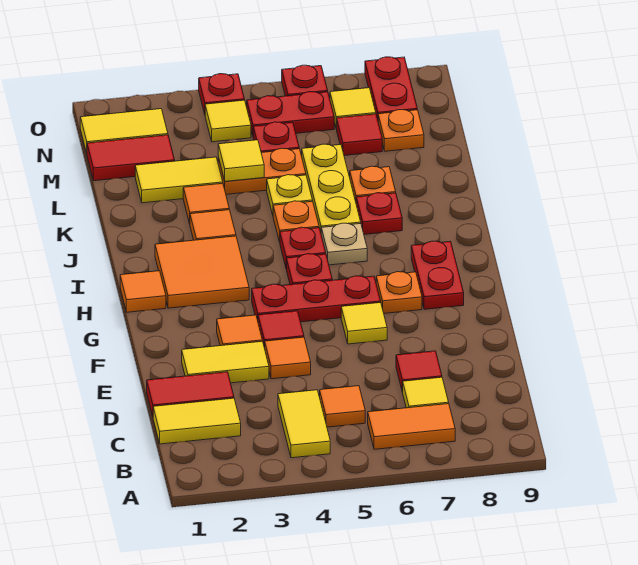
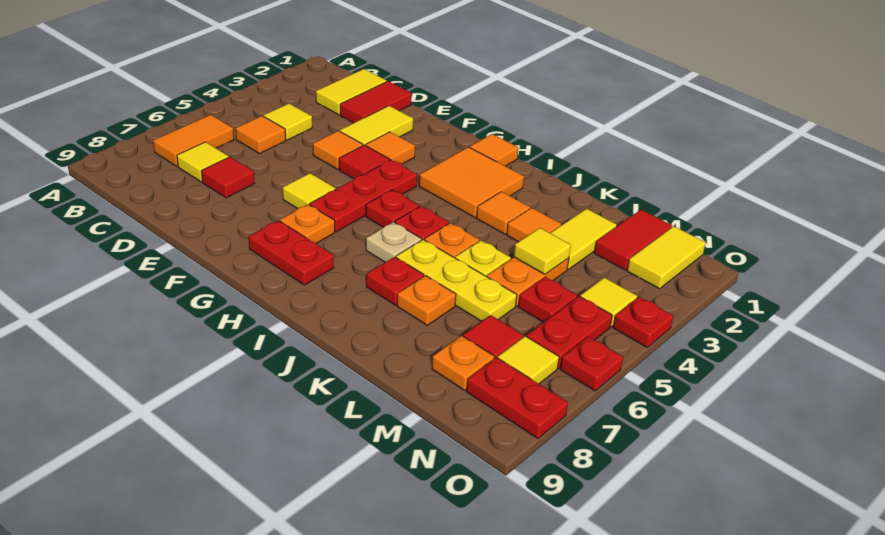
yellow tile B4:C4 level 1 -> yellow tile C4 level 1

